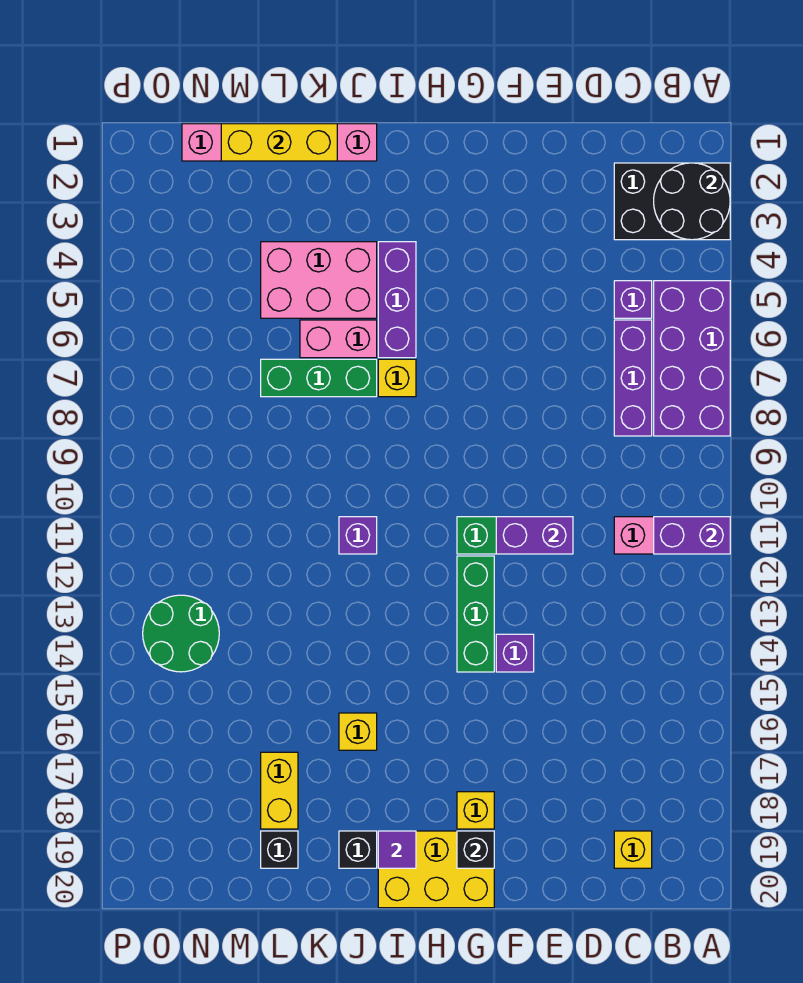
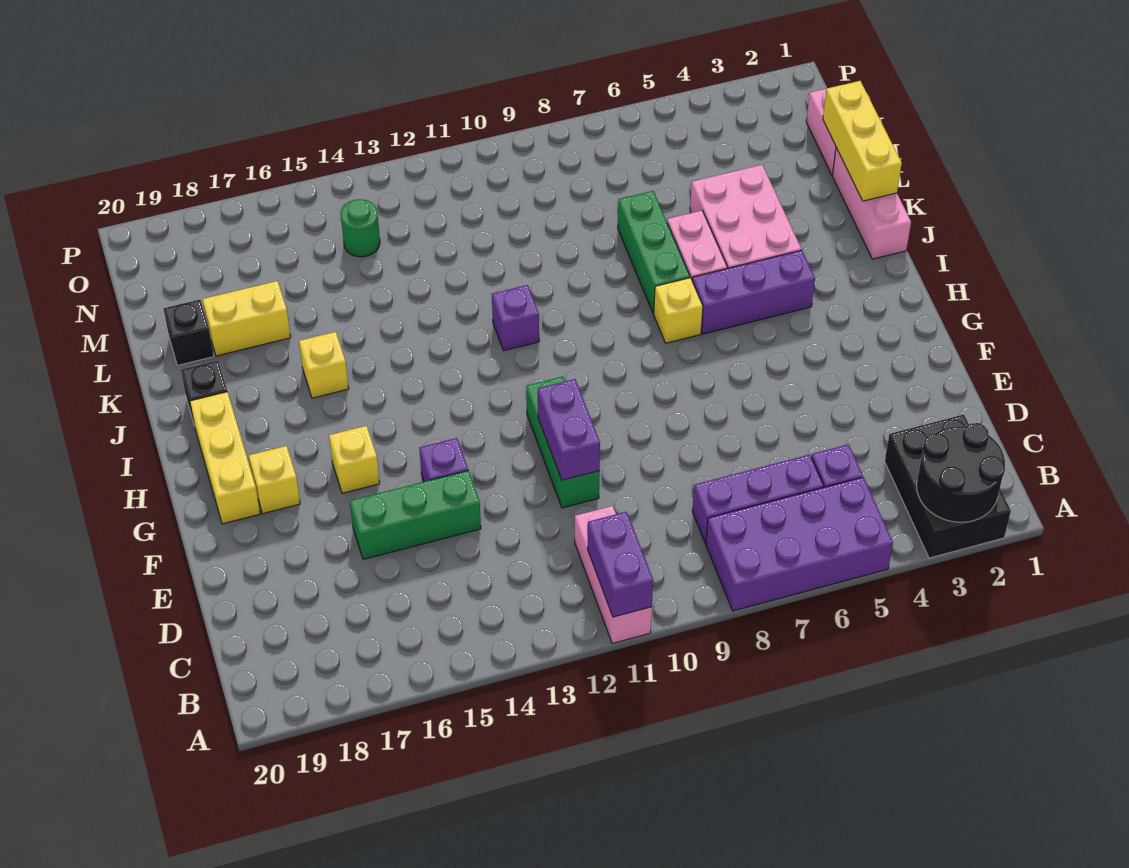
yellow brick C19 level 1 -> yellow brick G16 level 1
green brick G12:G14 level 1 -> green brick E14:E16 level 1
yellow brick G19:I20 level 1 -> yellow brick G19:I19 level 1
black brick G19 level 2 -> none
purple tile I19 level 2 -> none
green round brick N13:O14 level 1 -> green round brick N14 level 1

